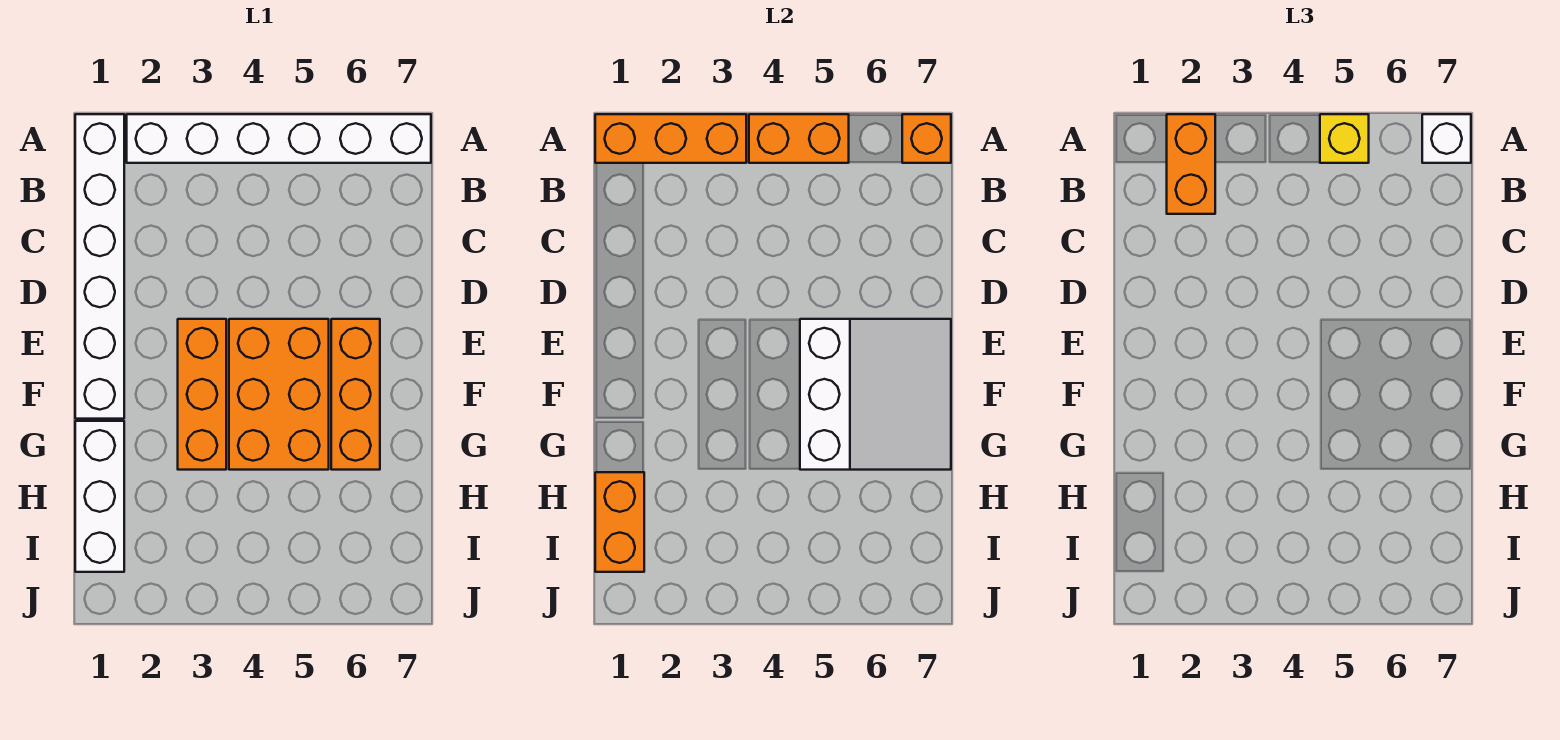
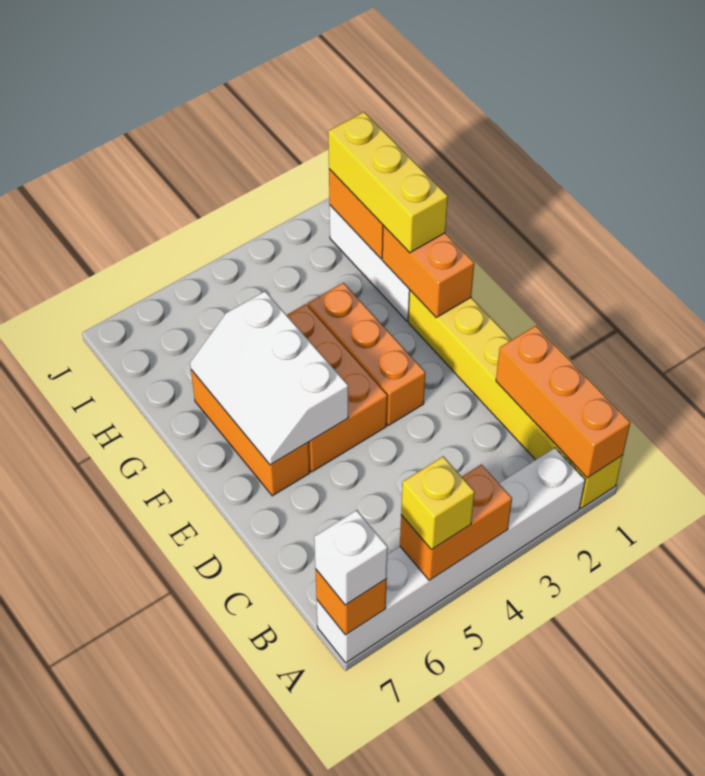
white brick A1:F1 level 1 -> yellow brick A1:F1 level 1
orange brick A1:A3 level 2 -> orange brick A1:C1 level 2
orange brick A2:B2 level 3 -> orange brick F1:G1 level 2
white slope E5:G7 level 2 top 5 -> white slope E5:G6 level 2 top 5
none -> yellow brick G1:I1 level 3

